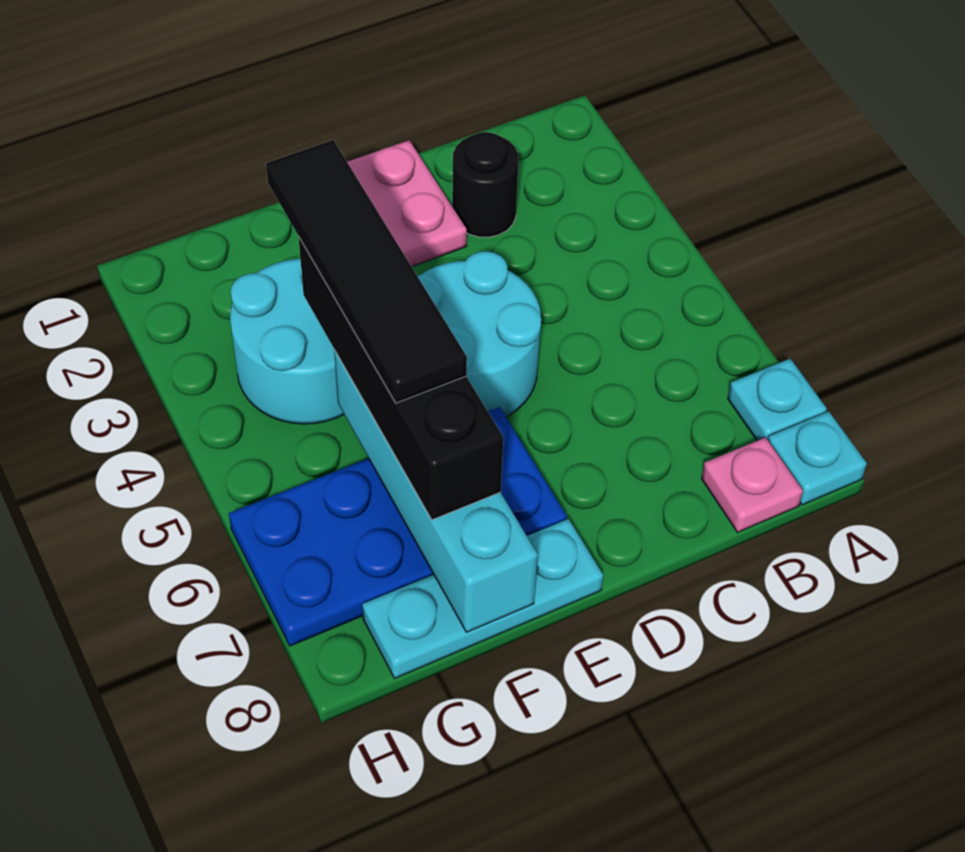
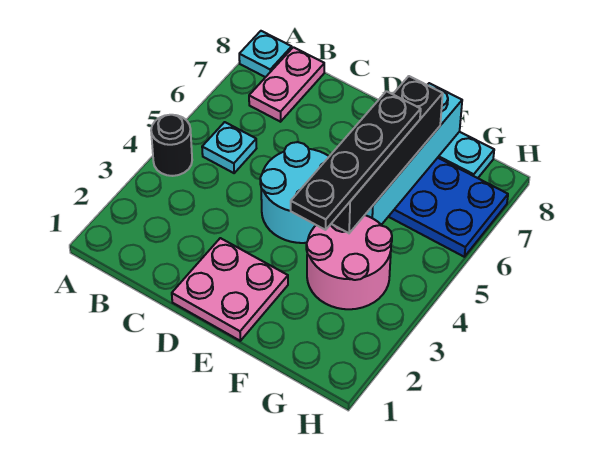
cyan plate A7 level 1 -> cyan plate B5 level 1
pink plate B8 level 1 -> pink plate B7:B8 level 1
black round brick C2 level 1 -> black round brick A4 level 1
cyan round brick F3:G4 level 1 -> pink round brick F3:G4 level 1
black tile F3:F6 level 4 -> black plate F3:F6 level 4

